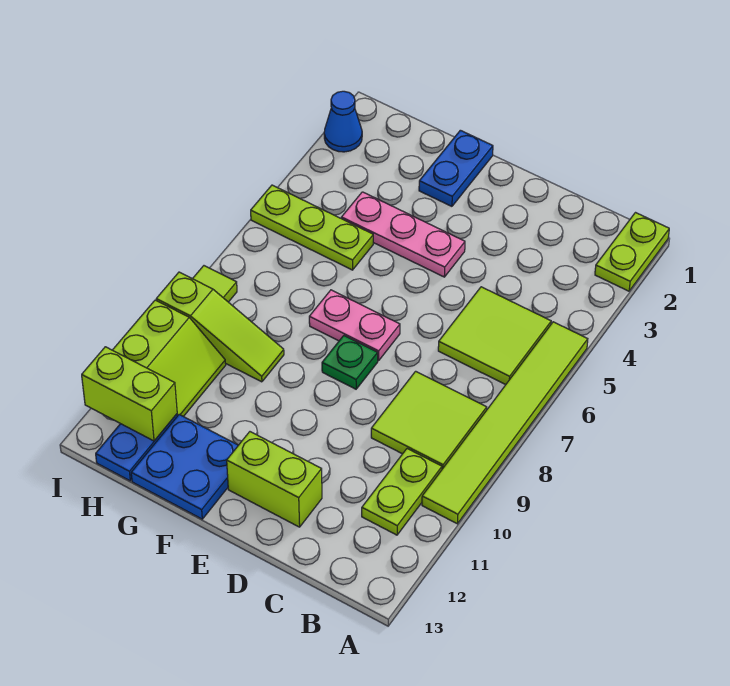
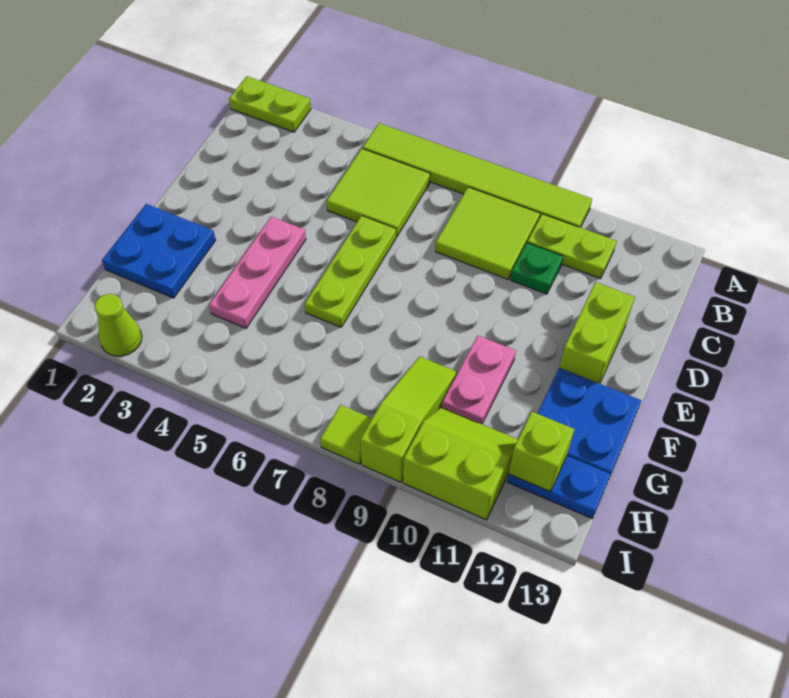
pink plate E7:F7 level 1 -> pink plate F10:G10 level 1
green plate E8 level 1 -> green plate C10 level 1
blue plate F1:F2 level 1 -> blue plate F1:G2 level 1
lime plate G5:I5 level 1 -> lime plate D6:F6 level 1
lime brick H12:I12 level 2 -> lime brick H12 level 2
blue cone I2 level 1 -> lime cone I2 level 1

